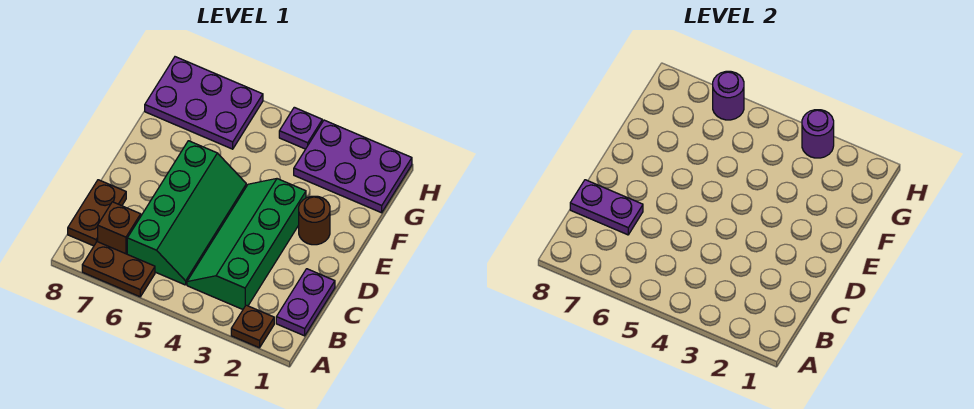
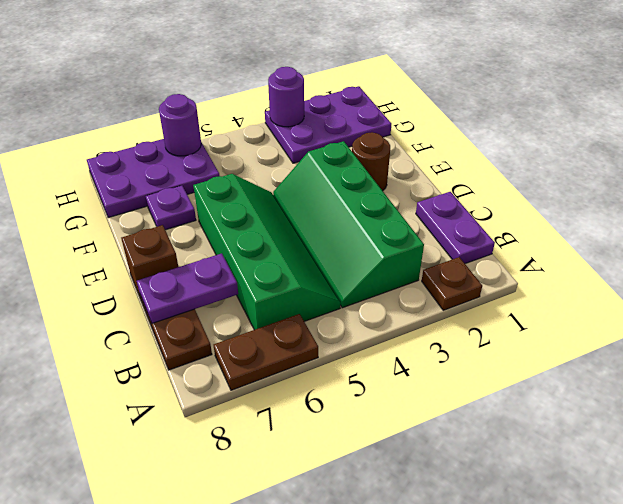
brown brick B7 level 1 -> brown brick D8 level 1
purple plate H4 level 1 -> purple plate F7 level 1

